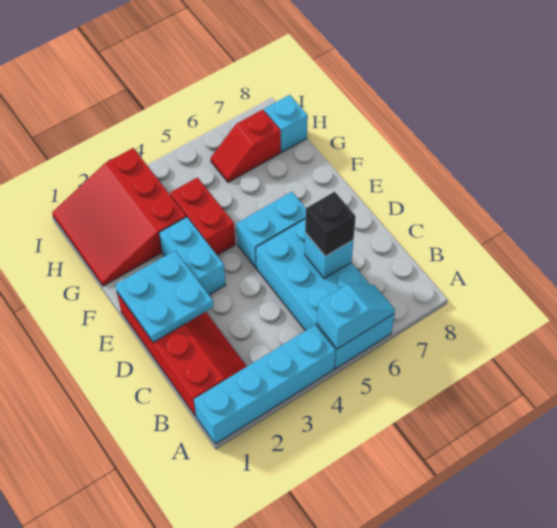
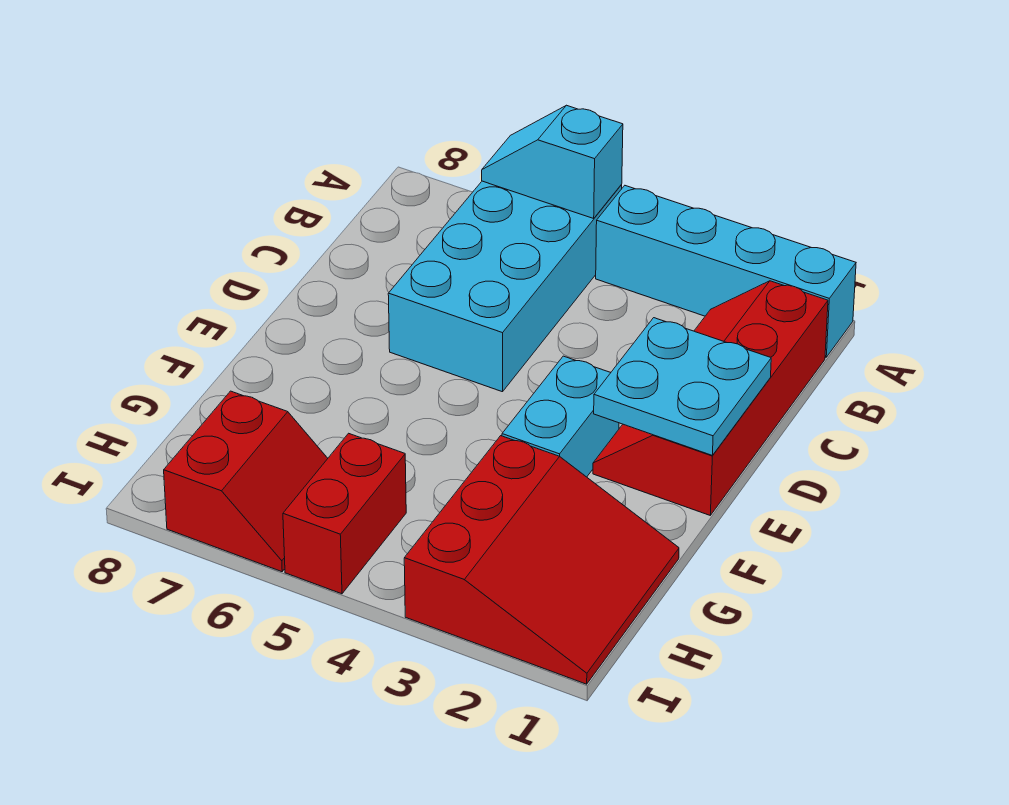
cyan brick C6 level 2 -> none
black brick C6 level 3 -> none
cyan brick E5:E6 level 1 -> none
red brick F4:G4 level 1 -> red brick H5:I5 level 1
red slope H6:H7 level 1 top 7 -> red slope H6:I7 level 1 top 7
cyan brick H8 level 1 -> none

